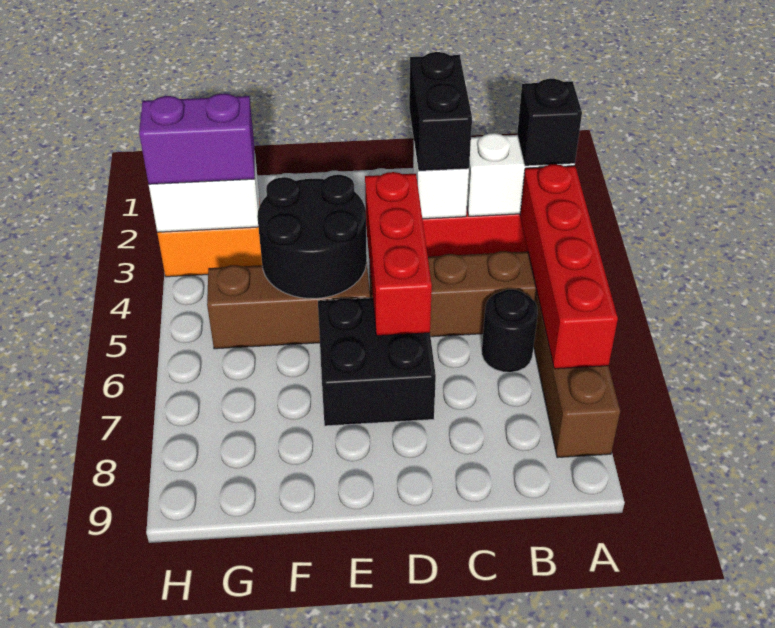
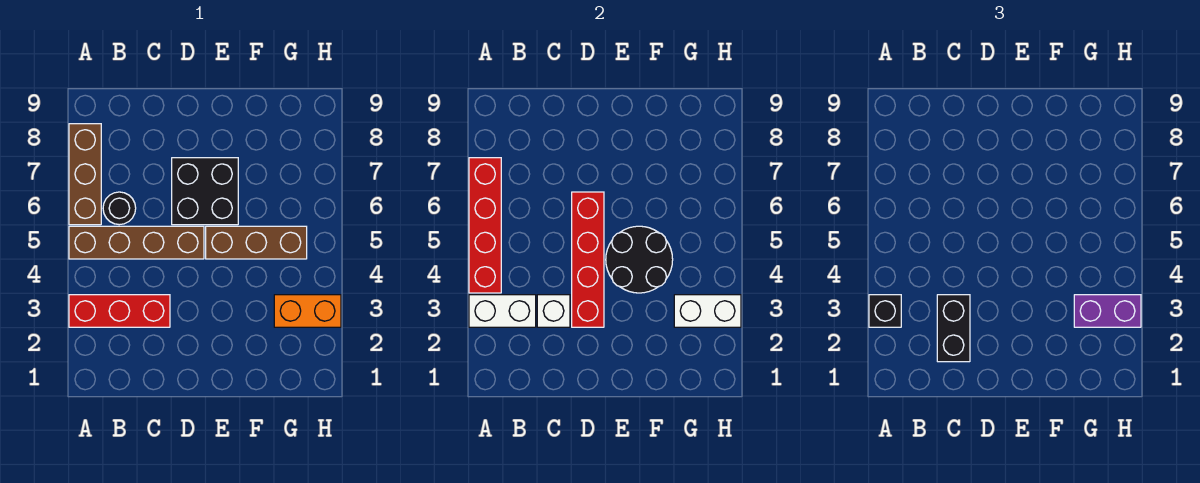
red brick D4:D6 level 2 -> red brick D3:D6 level 2

